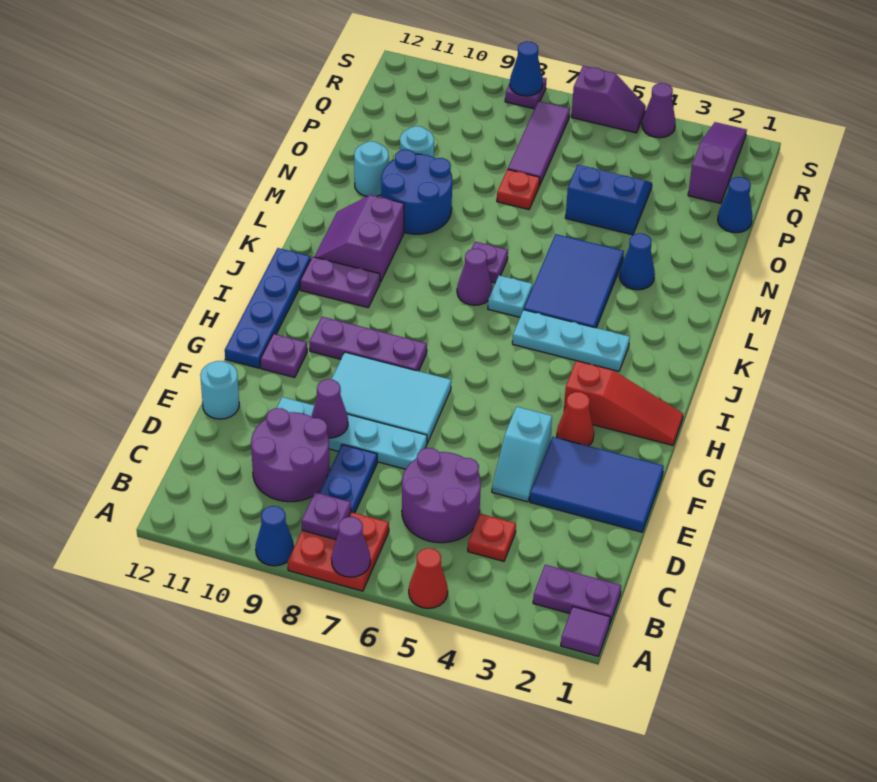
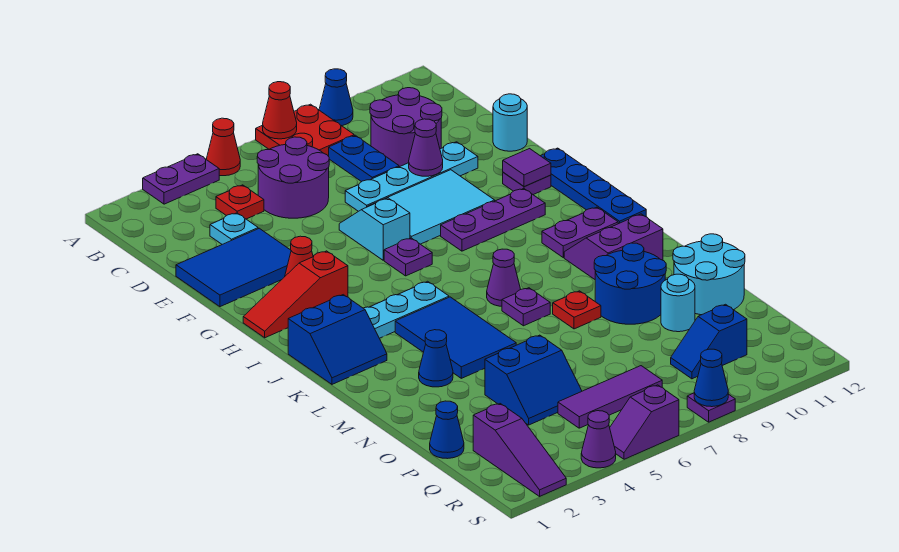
purple tile A1 level 1 -> purple tile G11 level 2
purple cone A7 level 2 -> red cone A7 level 2
purple plate B1:B2 level 1 -> purple plate A3:A4 level 1
purple plate B8 level 2 -> purple plate H6 level 1
cyan slope E4:F4 level 1 top F -> cyan slope F6:G6 level 1 top G
none -> blue slope J1:K2 level 1 top J
cyan plate K6 level 1 -> cyan plate D3 level 1
purple slope K10:L11 level 1 top 10 -> purple slope K10:L11 level 1 top L
cyan round brick N11 level 1 -> cyan round brick N11:O12 level 1
red plate O7 level 1 -> red plate M8 level 1
purple tile P7:R7 level 1 -> purple tile Q5:Q7 level 1
none -> blue slope Q9:Q10 level 1 top 10

